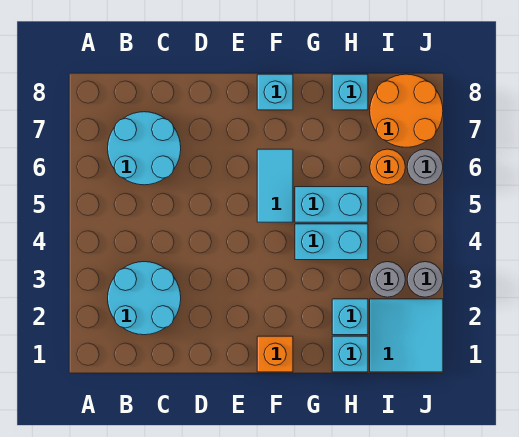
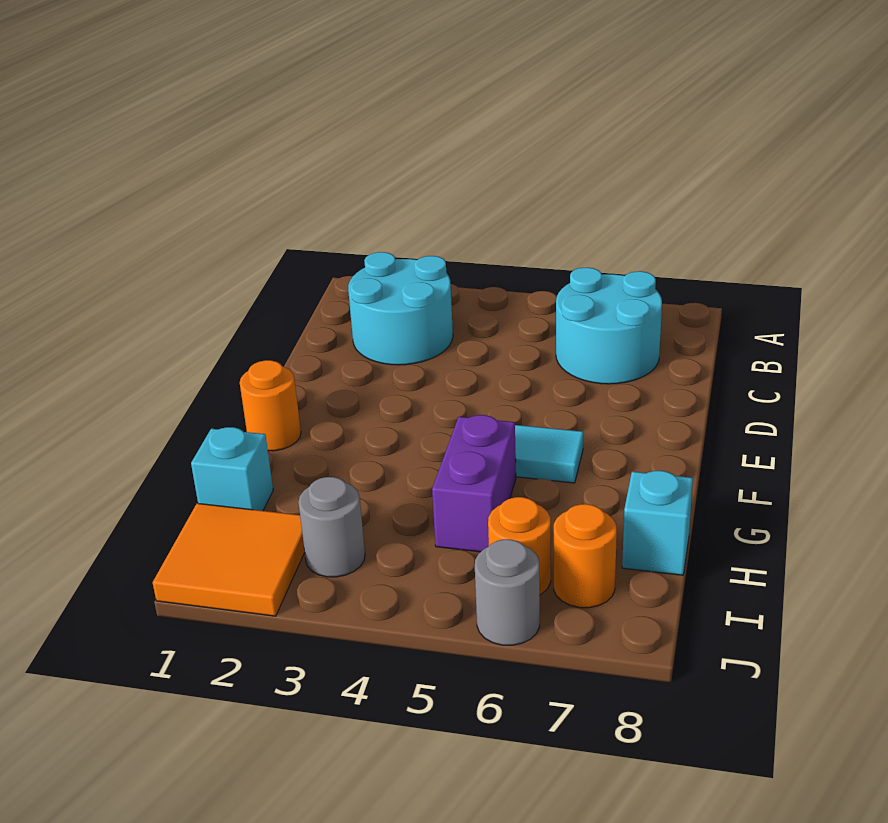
orange brick F1 level 1 -> orange round brick F1 level 1
cyan brick F8 level 1 -> none
cyan brick G4:H4 level 1 -> none
cyan brick G5:H5 level 1 -> purple brick G5:H5 level 1
cyan brick H2 level 1 -> none
cyan tile I1:J2 level 1 -> orange tile I1:J2 level 1
orange round brick I7:J8 level 1 -> orange round brick I7 level 1
grey round brick J3 level 1 -> none

